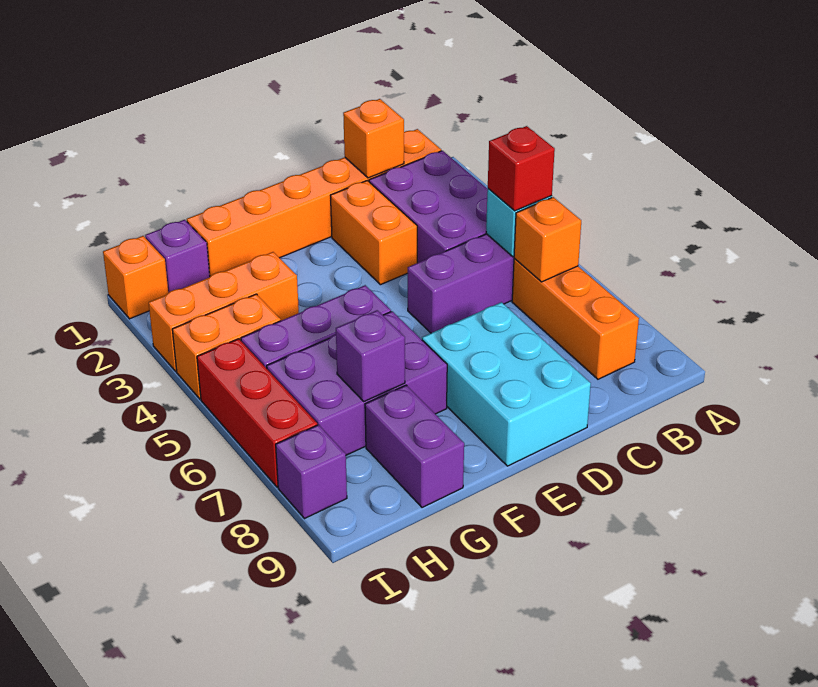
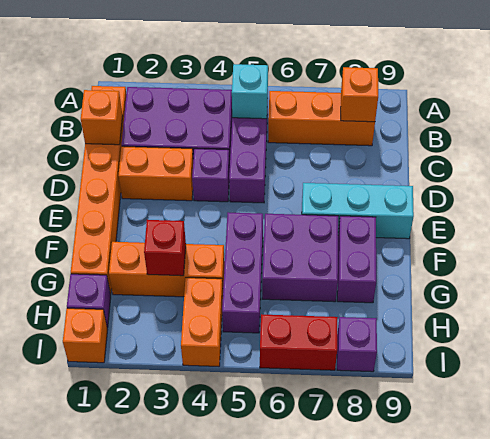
red brick B5 level 3 -> red brick G3 level 2
orange brick B6 level 2 -> orange brick B8 level 2
cyan brick D7:E9 level 1 -> cyan brick E7:E9 level 1
purple brick F6:H7 level 1 -> purple brick F6:G7 level 1
orange brick G3:I3 level 1 -> orange brick G2:G4 level 1
purple brick G7 level 2 -> purple brick D4 level 1
purple brick G8:G9 level 1 -> purple brick F8:G8 level 1
red brick I5:I7 level 1 -> red brick I6:I7 level 1

